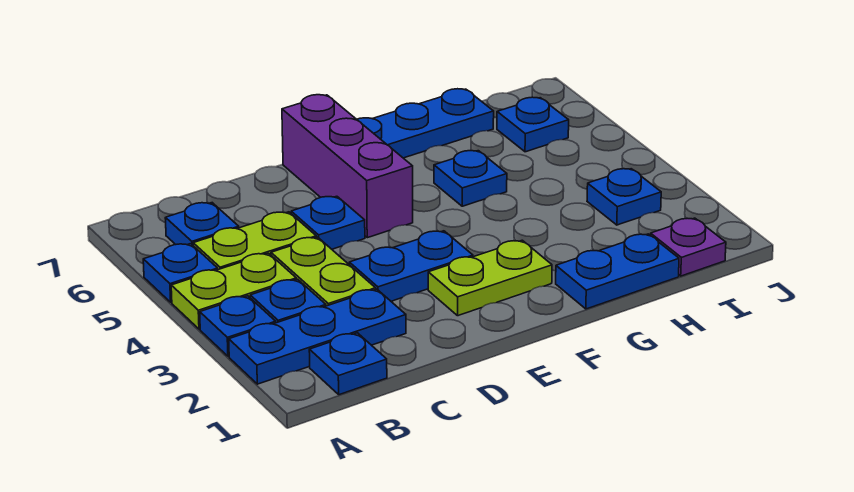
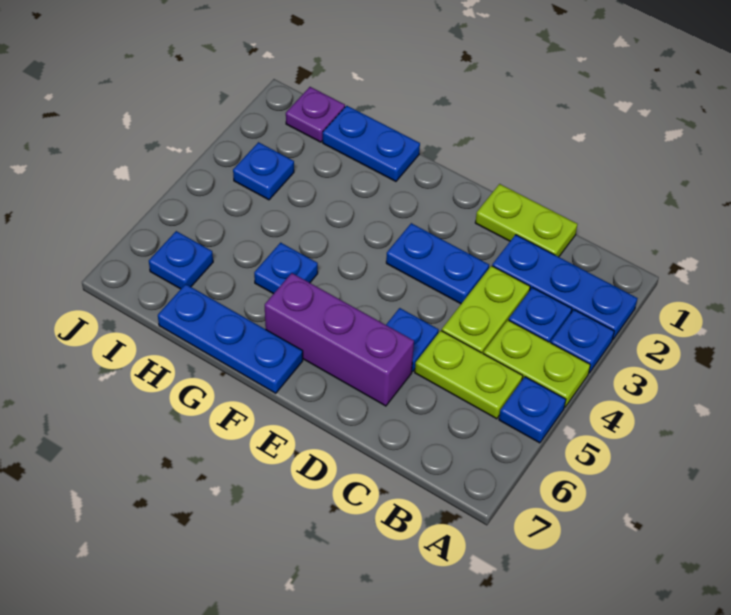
blue plate B1 level 1 -> none
blue plate B6 level 1 -> none
lime plate E2:F2 level 1 -> lime plate C1:D1 level 1
purple brick E5:E7 level 1 -> purple brick D6:F6 level 1

